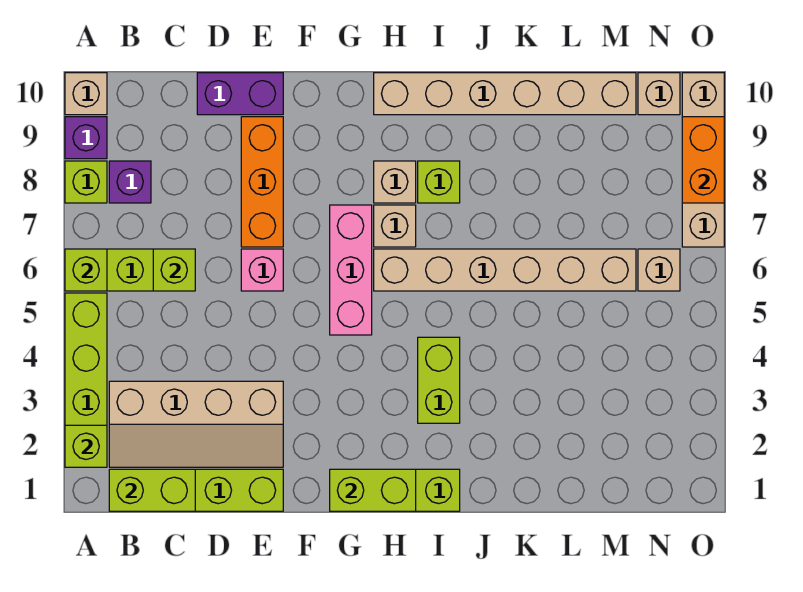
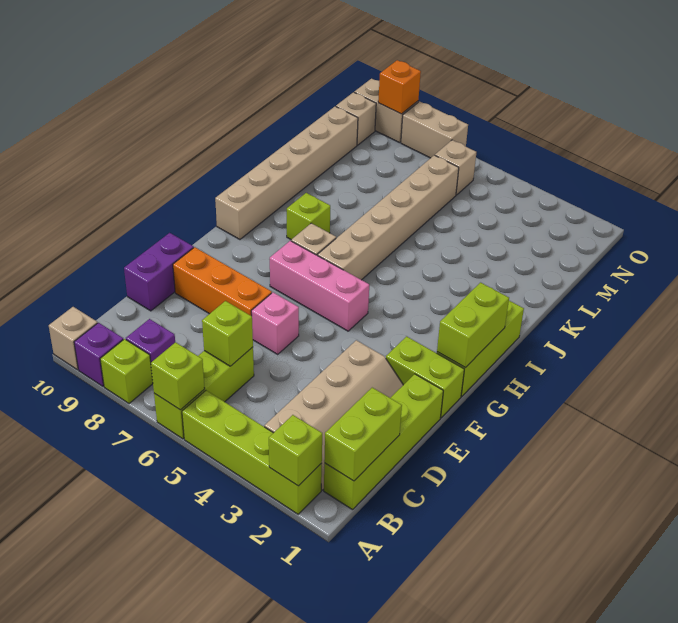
tan brick H8 level 1 -> none
lime brick I3:I4 level 1 -> lime brick F1:F2 level 1
orange brick O8:O9 level 2 -> orange brick O9 level 2

